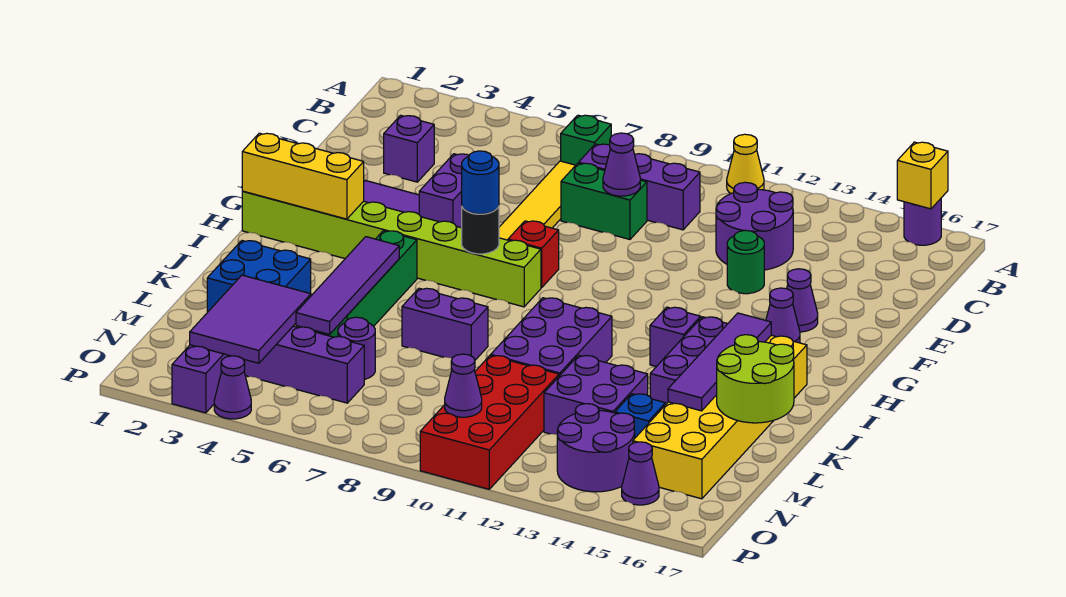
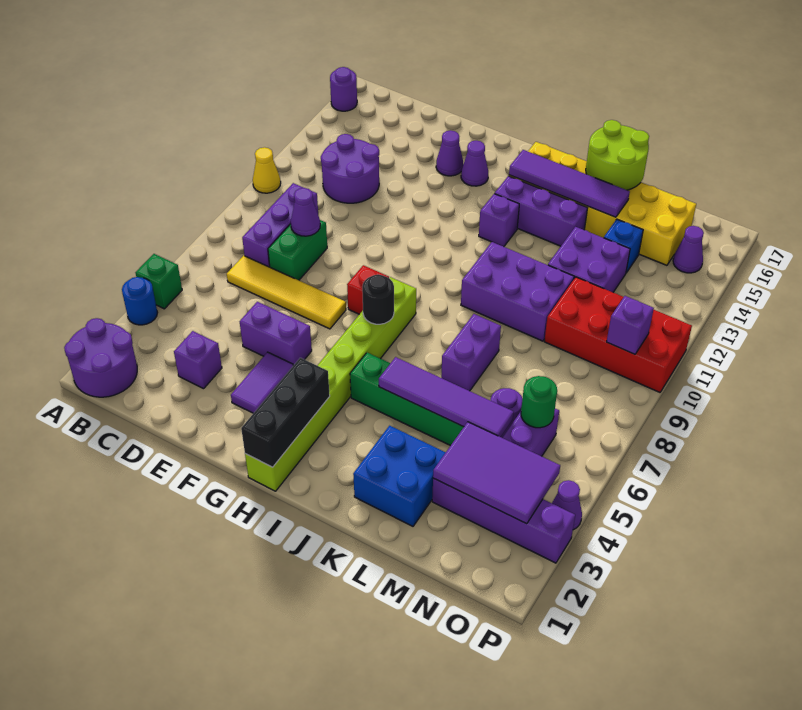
yellow brick A16 level 2 -> none
green brick B7 level 1 -> green brick A5 level 1
green round brick E13 level 1 -> green round brick N6 level 2
yellow brick H1:H3 level 2 -> black brick H1:H3 level 2
blue round brick H7 level 3 -> blue round brick A4 level 1
purple round brick N13:O14 level 1 -> purple round brick A1:B2 level 1
purple cone O10 level 2 -> purple brick O10 level 2

